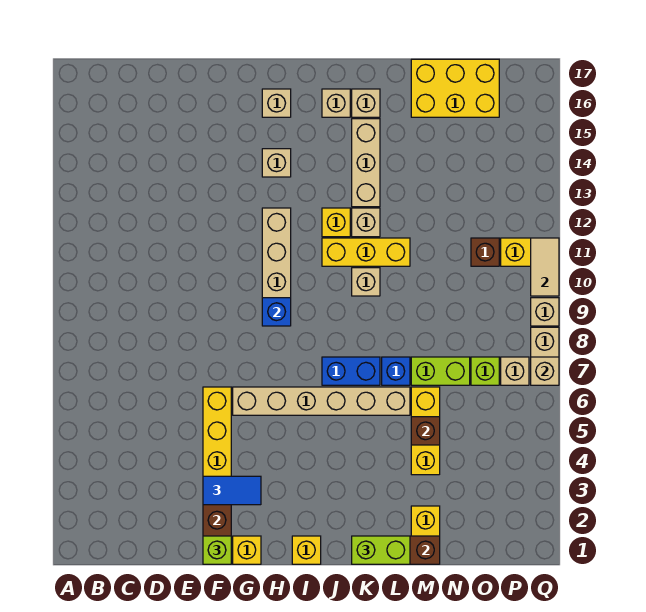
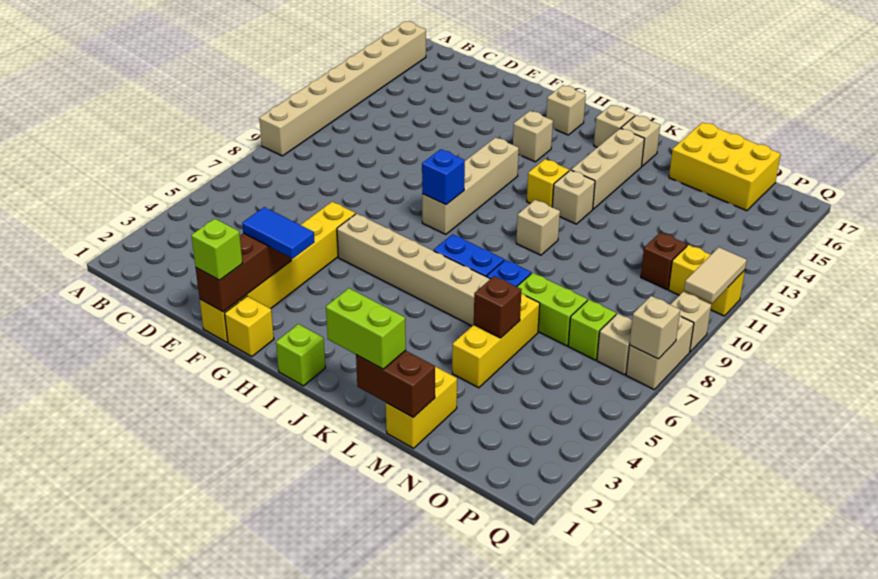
none -> tan brick A9:A16 level 1
yellow brick I1 level 1 -> lime brick I1 level 1
yellow brick J11:L11 level 1 -> none

